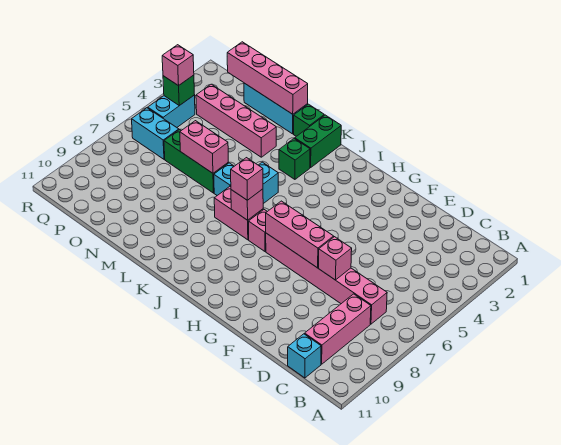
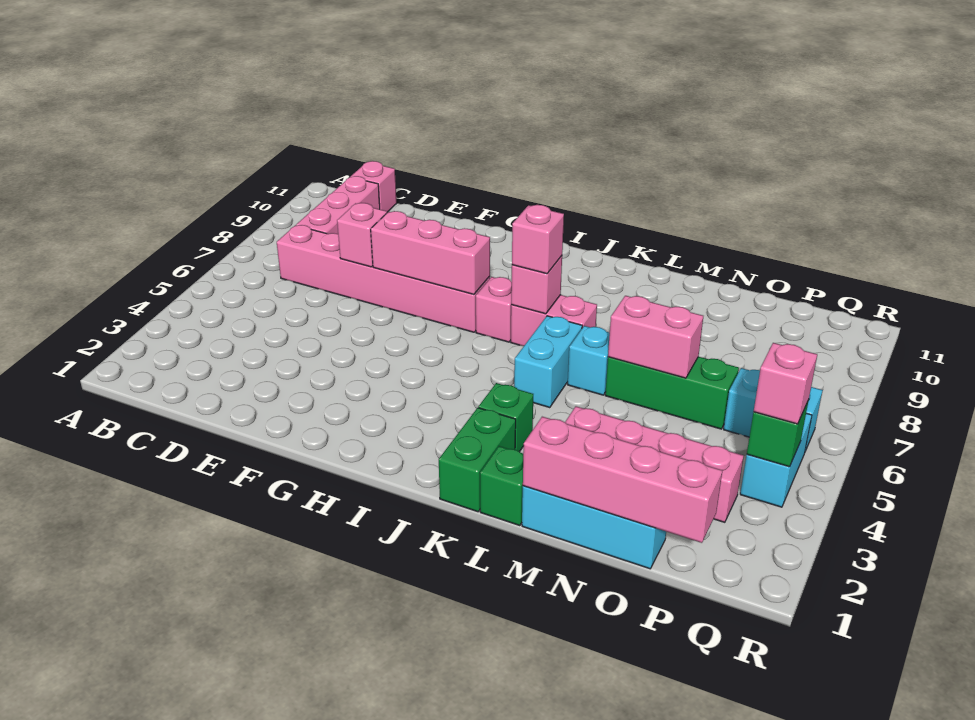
cyan brick C11 level 1 -> pink brick C11 level 1

